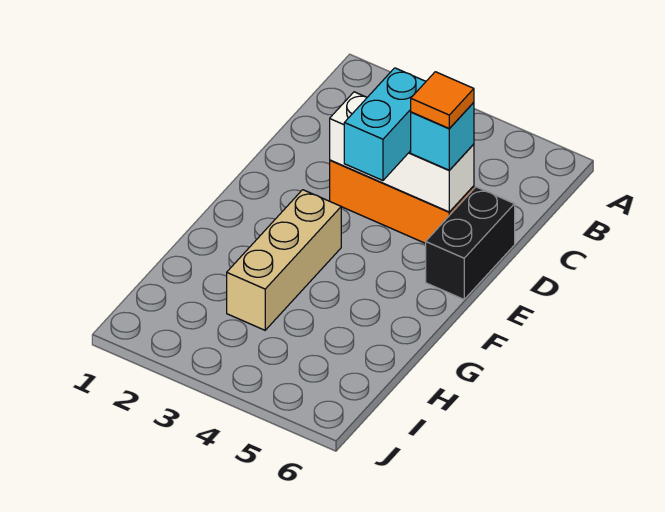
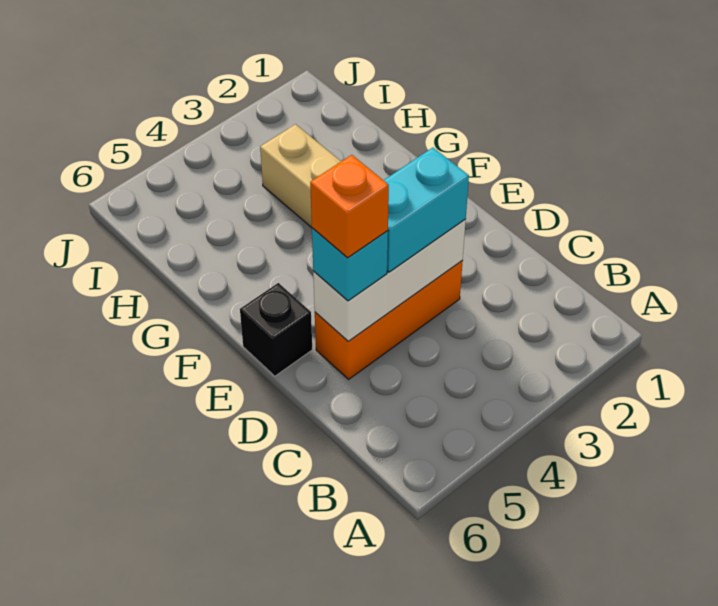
cyan brick D4:E4 level 3 -> cyan brick D3:D4 level 3
orange tile D5 level 4 -> orange brick D5 level 4
black brick D6:E6 level 1 -> black brick E6 level 1

